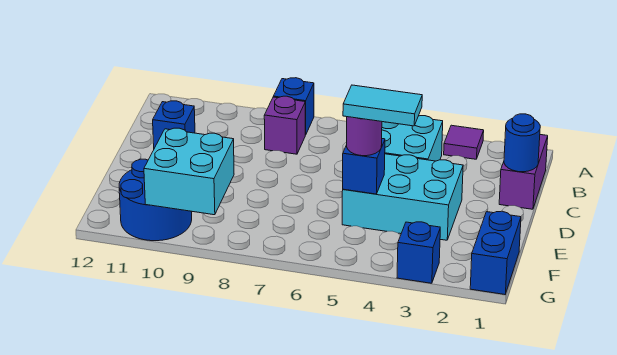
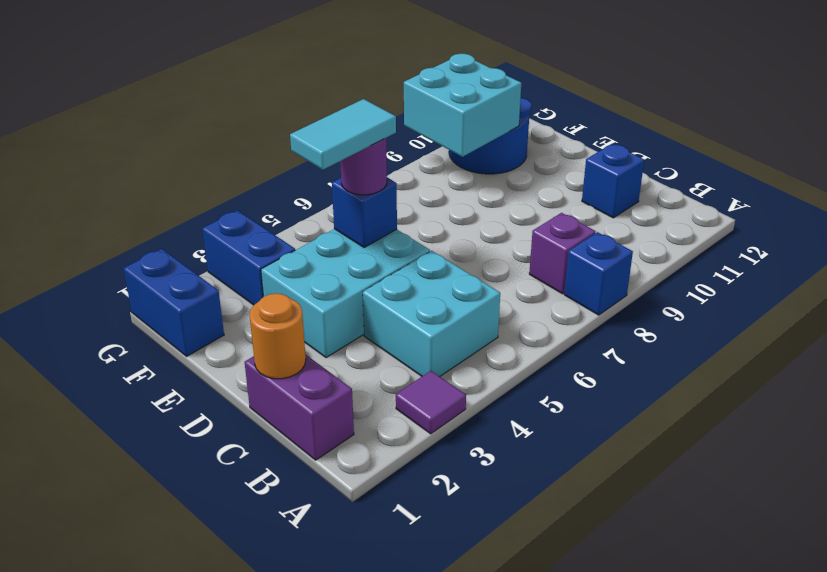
blue round brick C1 level 2 -> orange round brick C1 level 2
blue brick G3 level 1 -> blue brick F3:G3 level 1

